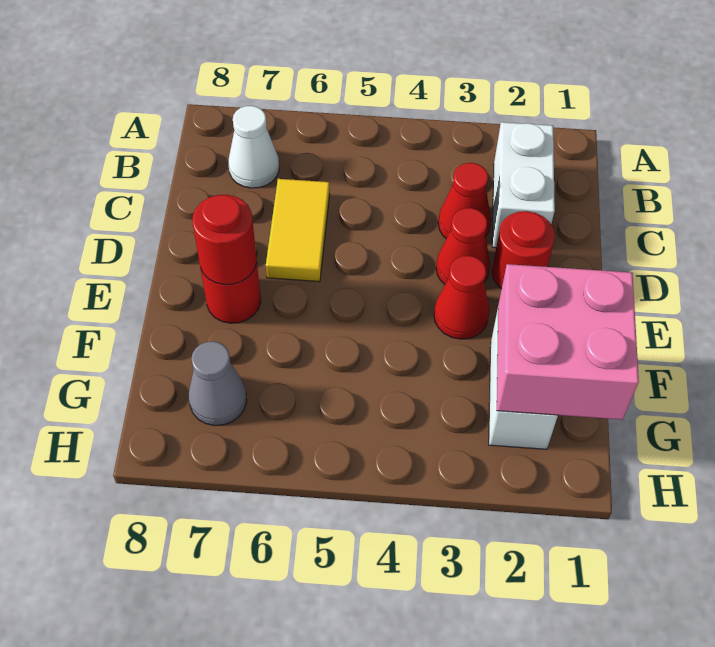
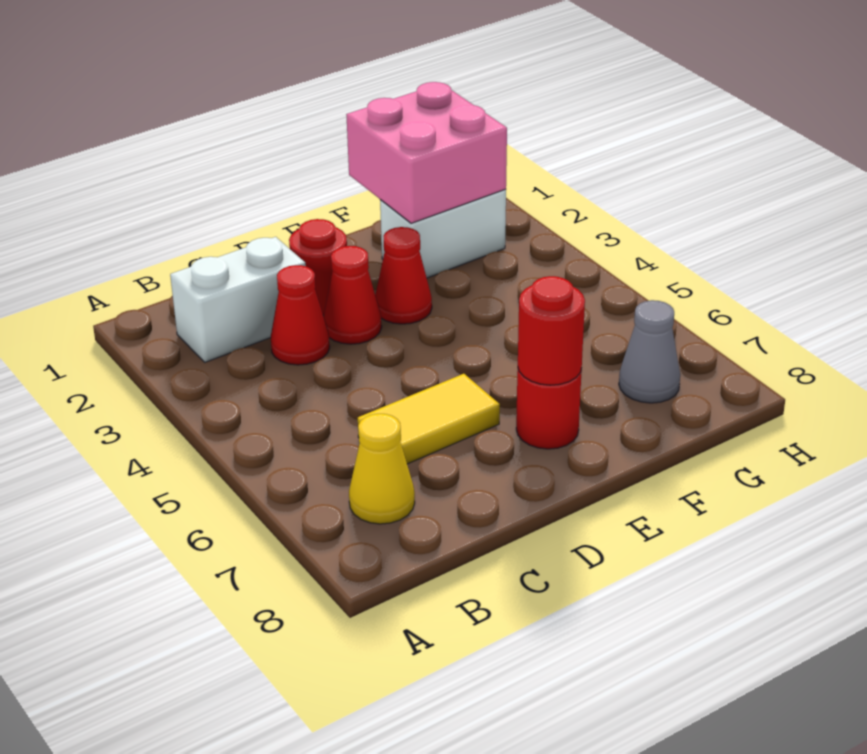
white cone B7 level 1 -> yellow cone B7 level 1

